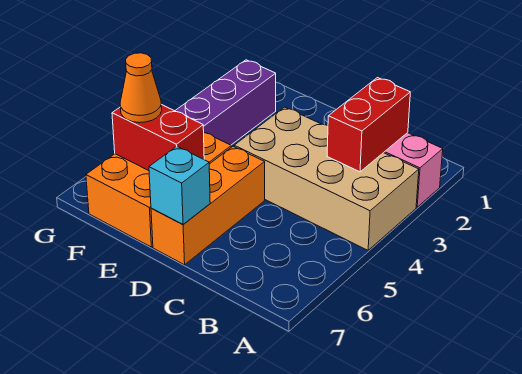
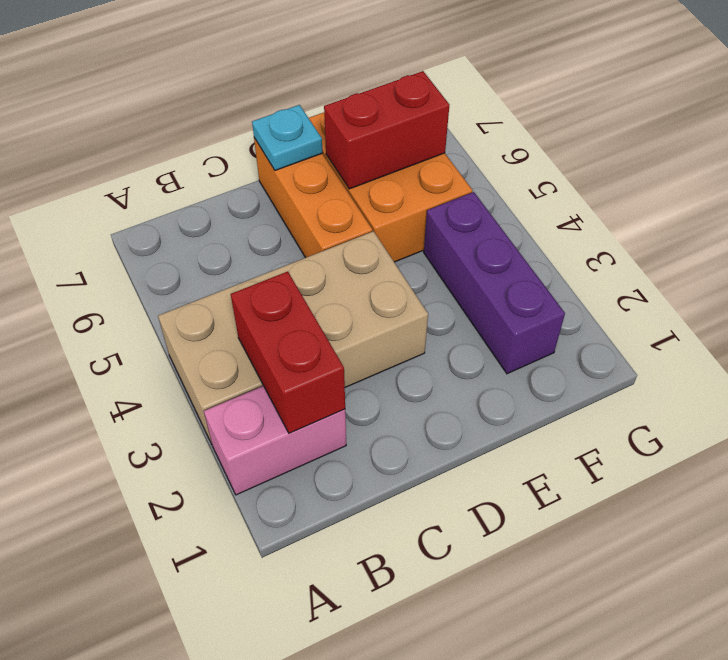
cyan brick D7 level 2 -> cyan plate D7 level 2
orange cone F6 level 3 -> none

